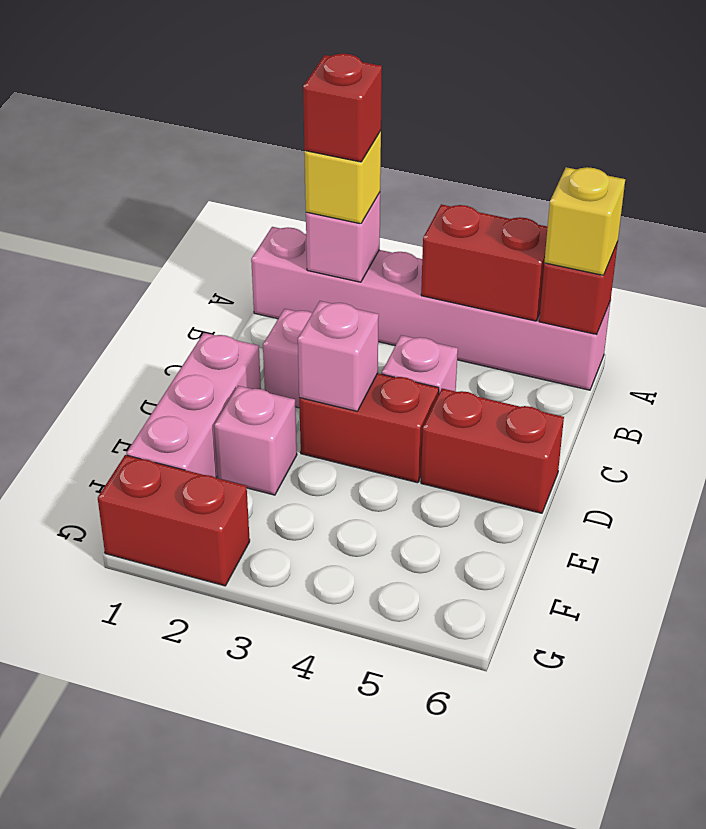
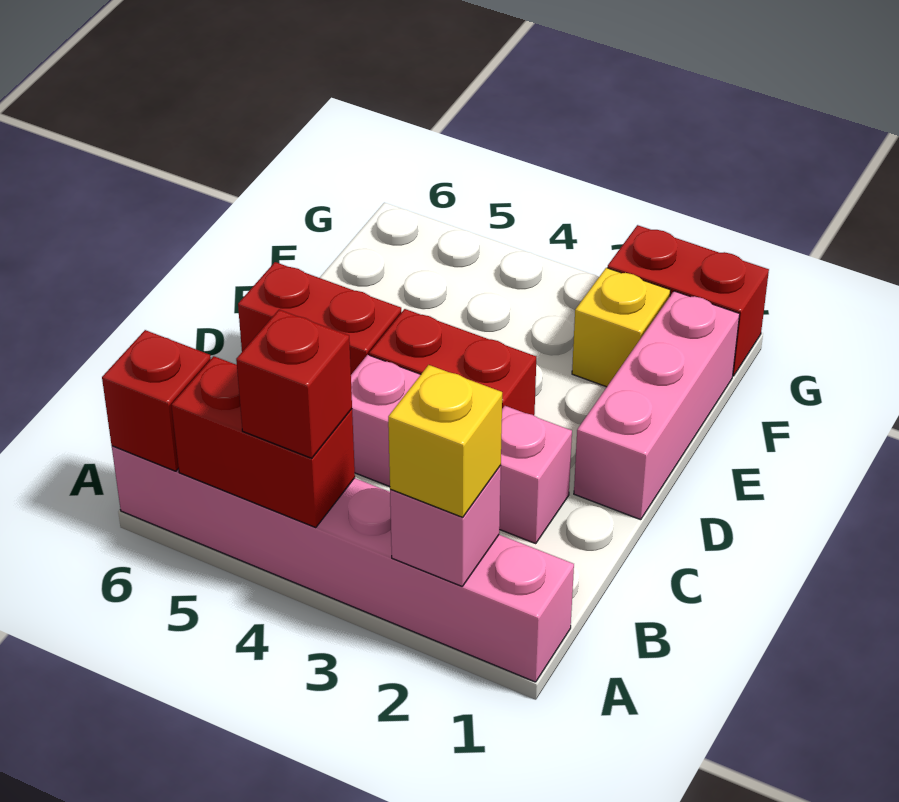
red brick A2 level 4 -> red brick A4 level 3
yellow brick A6 level 3 -> yellow brick F2 level 1
pink brick D3 level 2 -> none
pink brick E2 level 1 -> none

